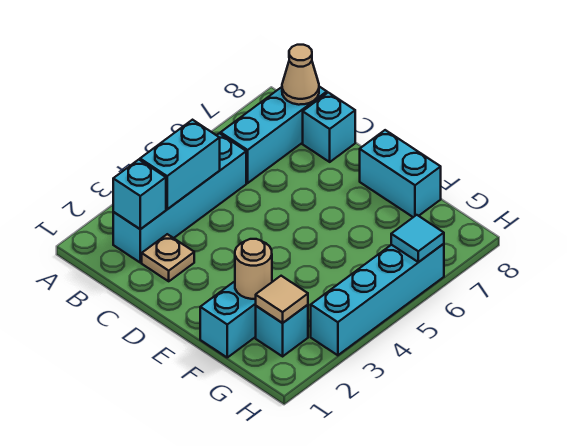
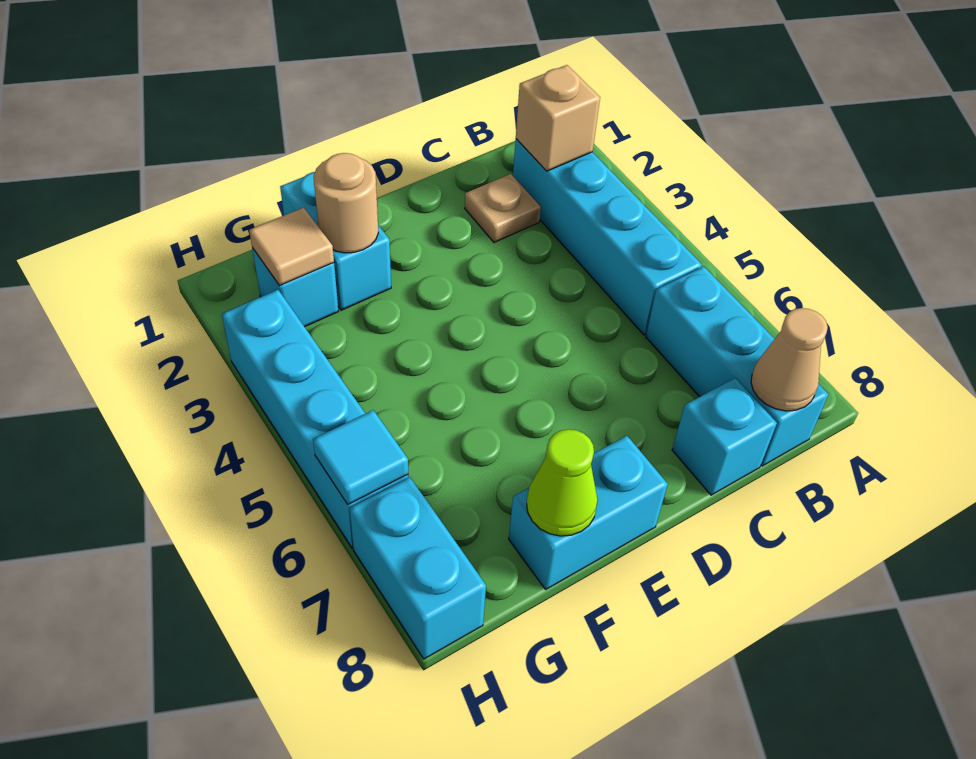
cyan brick B2 level 2 -> tan brick B2 level 2
cyan brick B3:B4 level 2 -> cyan brick H7:H8 level 1
none -> lime cone F8 level 2

